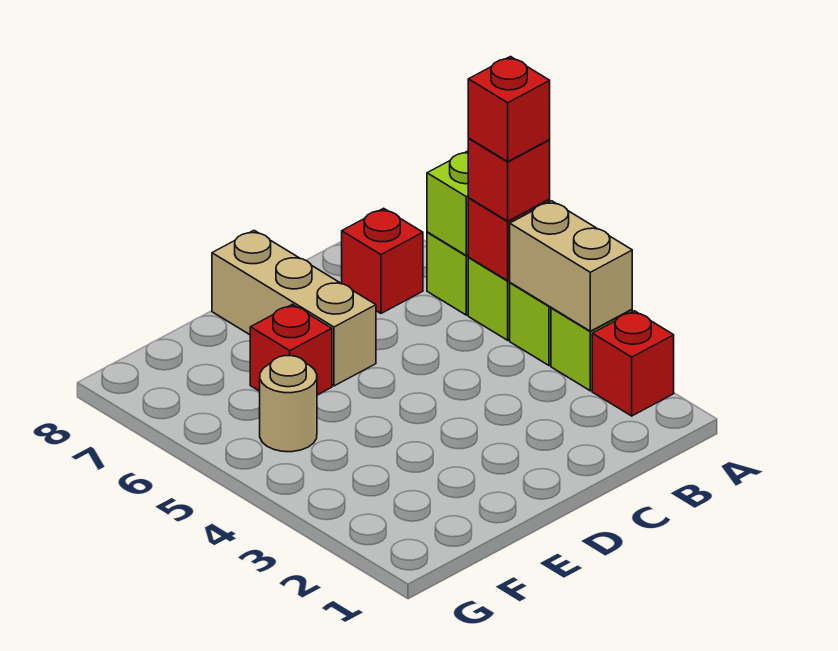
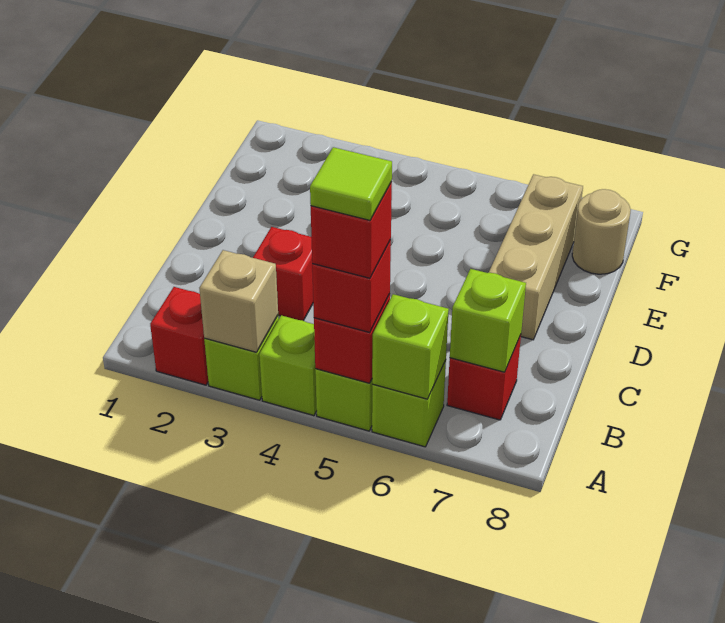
tan brick A3:A4 level 2 -> tan brick A3 level 2
none -> lime tile A5 level 5
none -> lime brick B7 level 2
tan brick D6:D8 level 1 -> tan brick D7:F7 level 1
red brick E6 level 1 -> red brick C3 level 1
tan round brick F5 level 1 -> tan round brick F8 level 1

